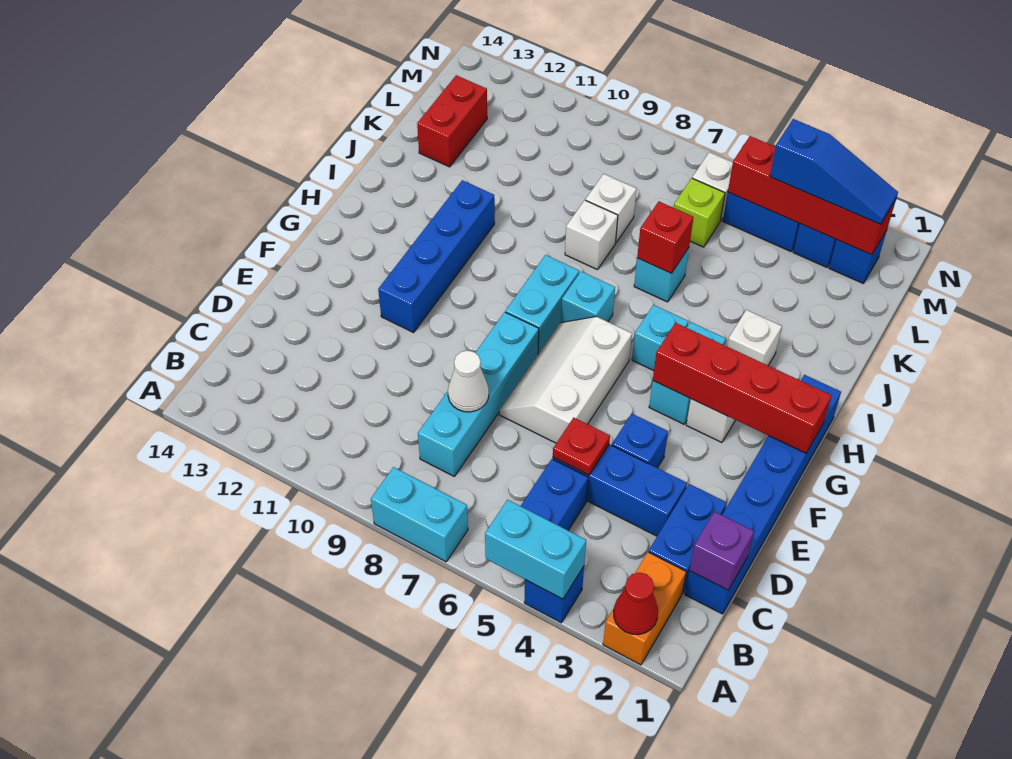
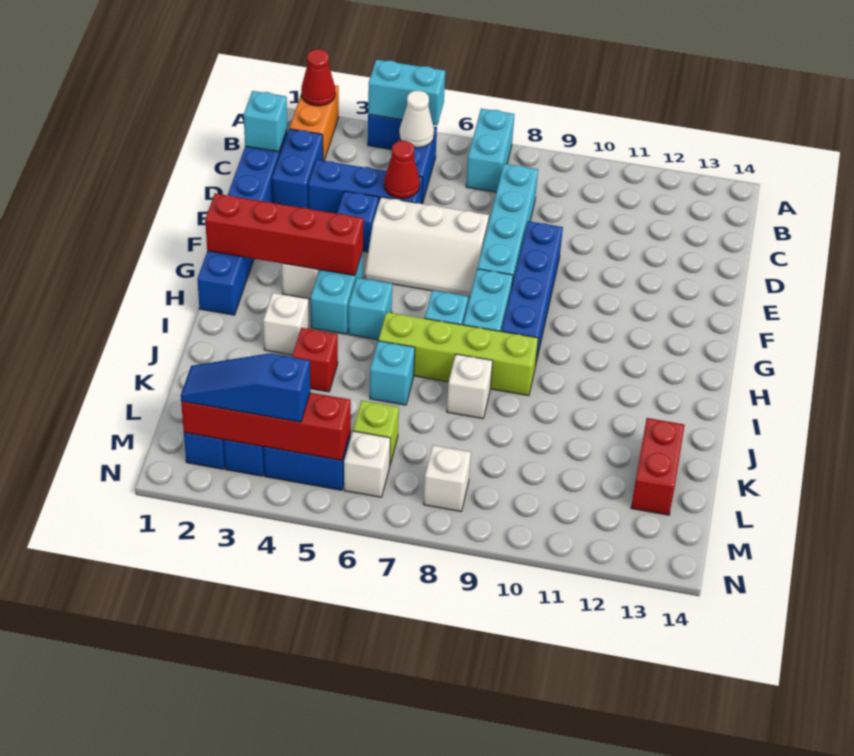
cyan brick A7:A8 level 1 -> cyan brick A7:B7 level 1
purple brick C1 level 2 -> cyan brick C1 level 2
red plate D5 level 2 -> red cone D5 level 2
white cone D8 level 2 -> white cone B5 level 2
white slope E6:G7 level 1 top 6 -> white slope E5:F7 level 1 top E
blue brick F11:I11 level 1 -> blue brick E9:H9 level 1
none -> lime brick I6:I9 level 1
red brick J6 level 2 -> red brick J4 level 1
white brick K8 level 1 -> white brick M8 level 1

